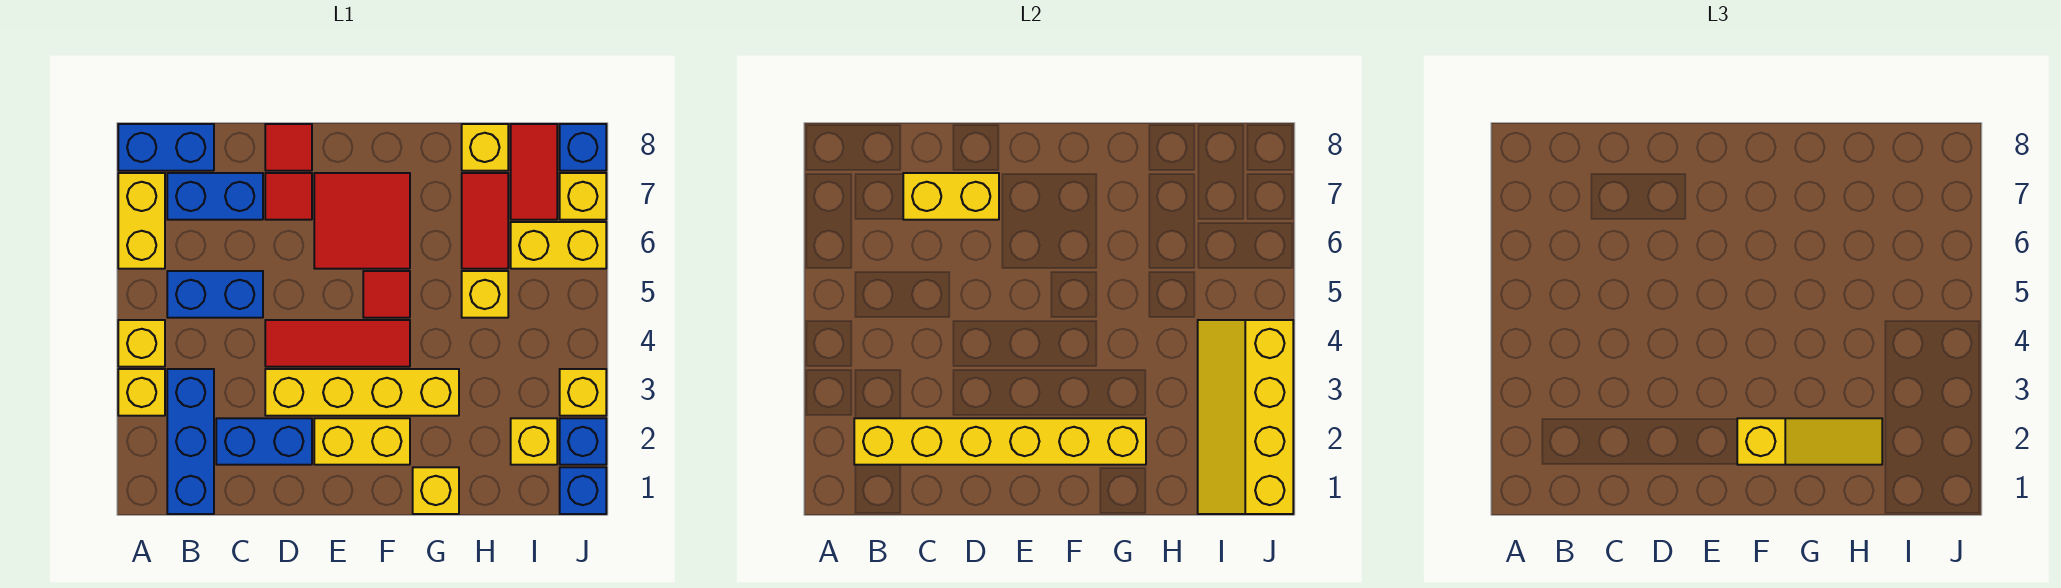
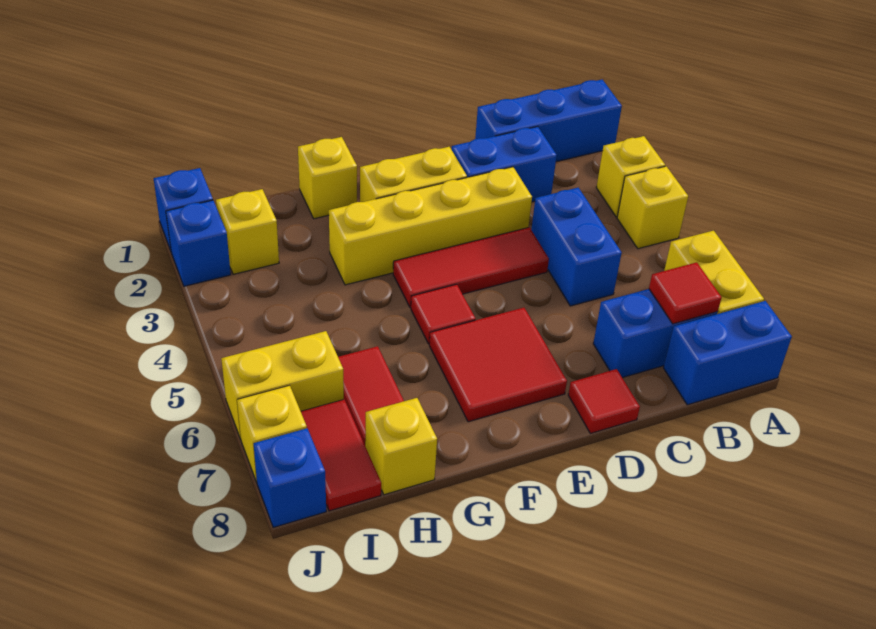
blue brick B1:B3 level 1 -> blue brick A1:C1 level 1
yellow brick B2:G2 level 2 -> none
blue brick B5:C5 level 1 -> blue brick C4:C5 level 1
yellow brick C7:D7 level 2 -> none
red tile D7 level 1 -> red tile B7 level 2
yellow slope F2:H2 level 3 top F -> none
yellow brick H5 level 1 -> none
yellow slope I1:J4 level 2 top J -> none
yellow brick J3 level 1 -> none

